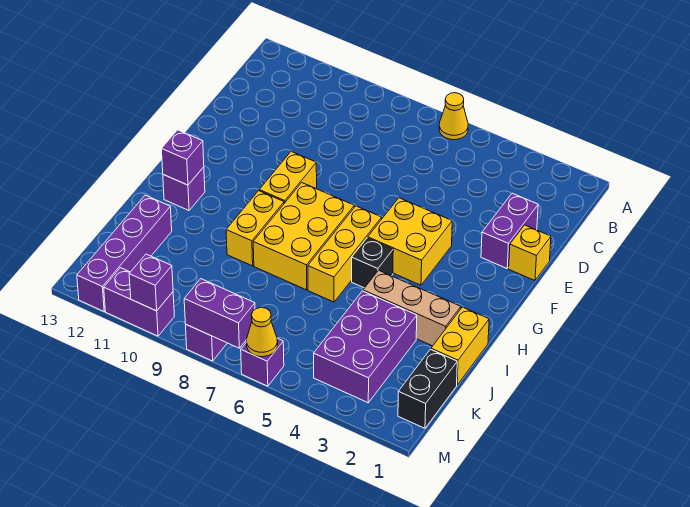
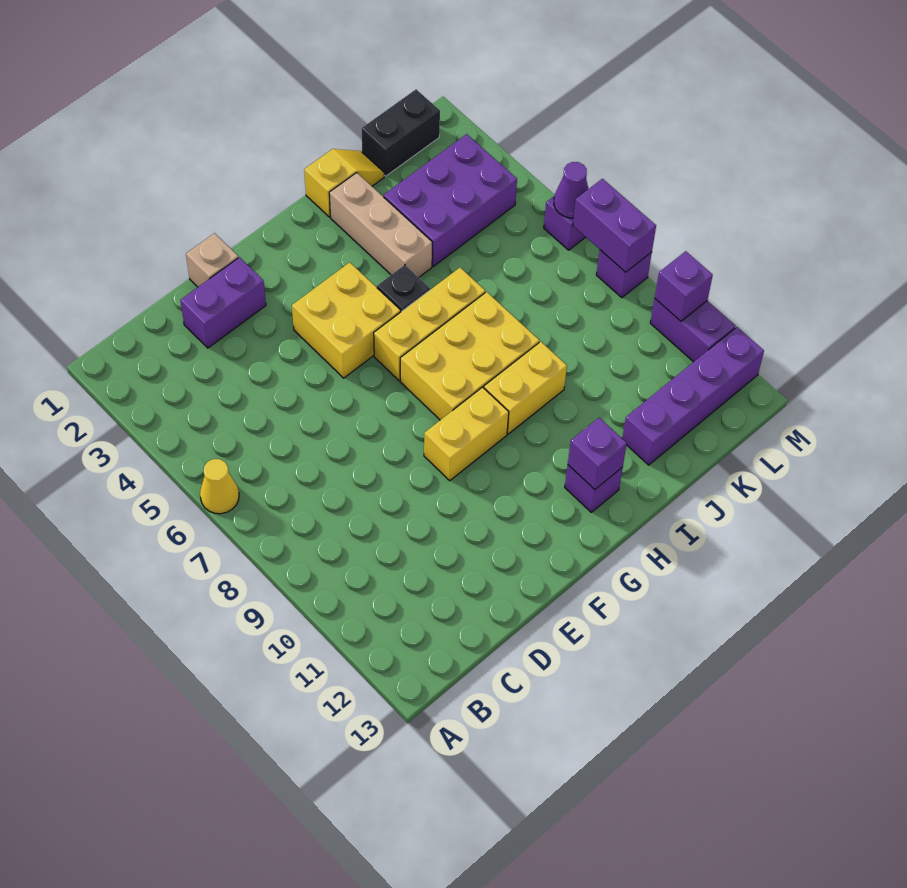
yellow brick E1 level 1 -> tan brick E1 level 1
yellow brick I1:J1 level 1 -> yellow slope I1:J1 level 1 top I
yellow cone M6 level 2 -> purple cone M6 level 2

